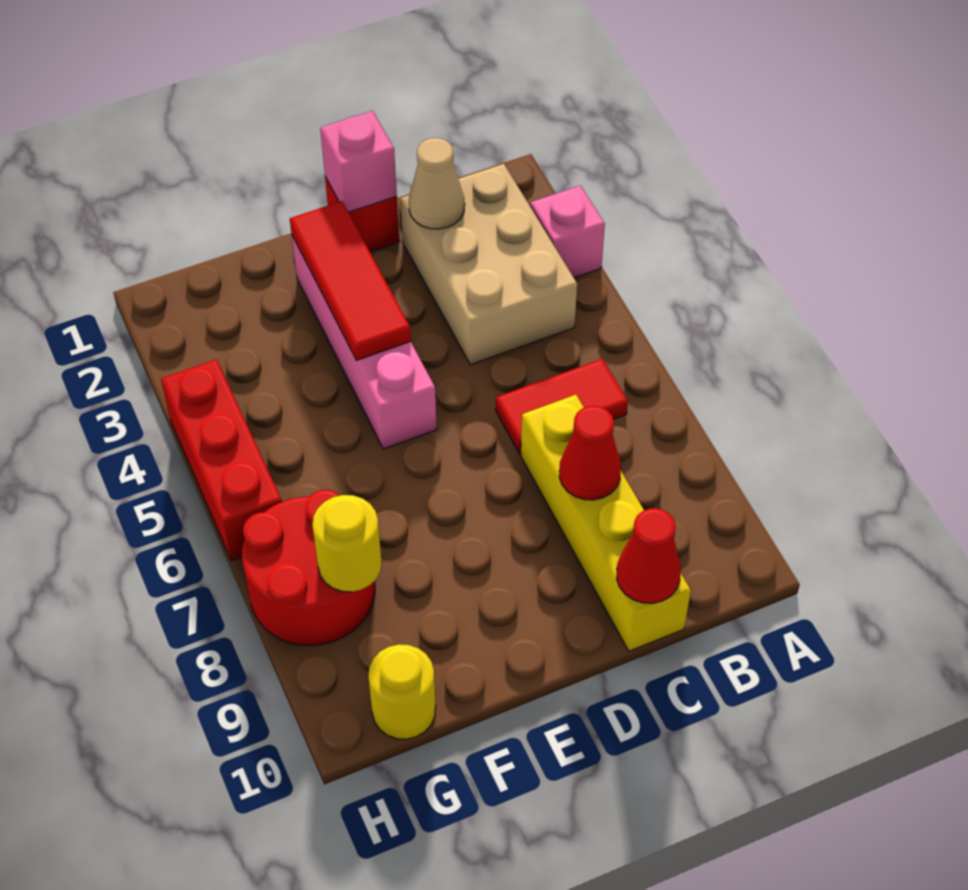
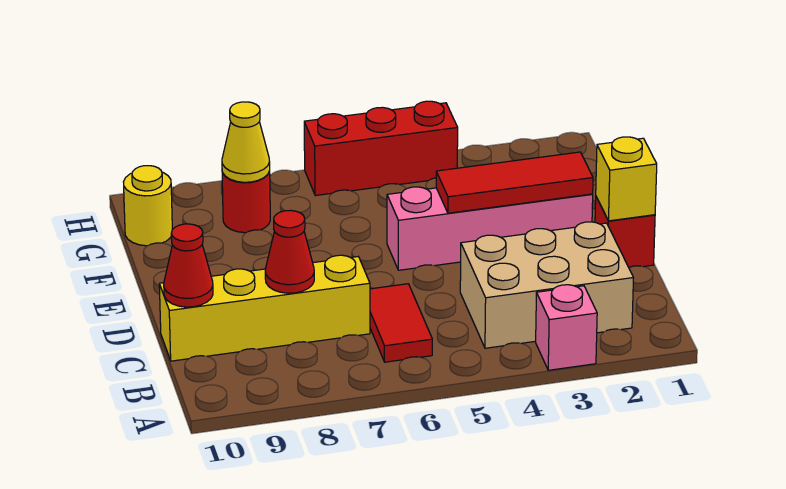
tan cone C2 level 2 -> none
pink brick D1 level 2 -> yellow brick D1 level 2
red round brick G7:H8 level 1 -> red round brick G8 level 1
yellow round brick G8 level 2 -> yellow cone G8 level 2

